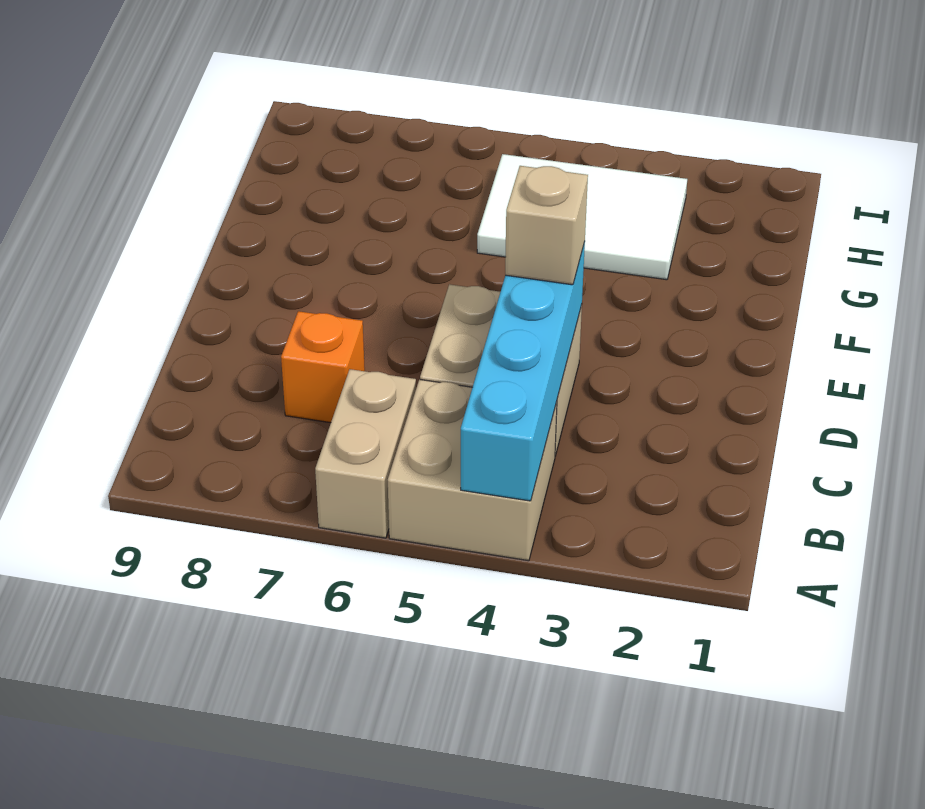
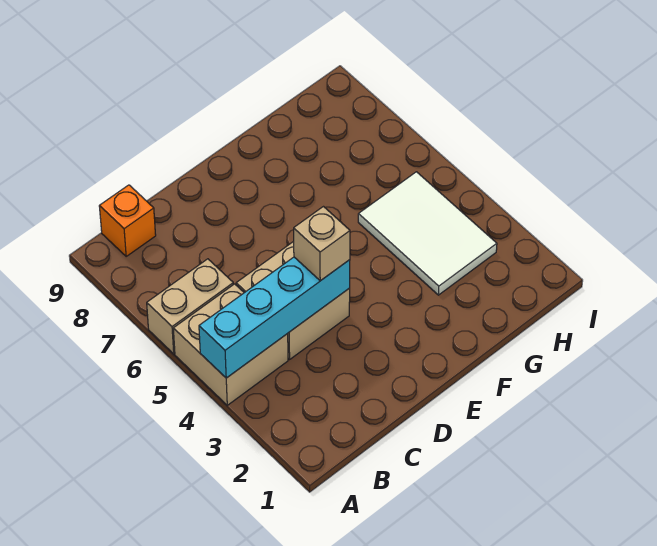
orange brick C7 level 1 -> orange brick B9 level 1

